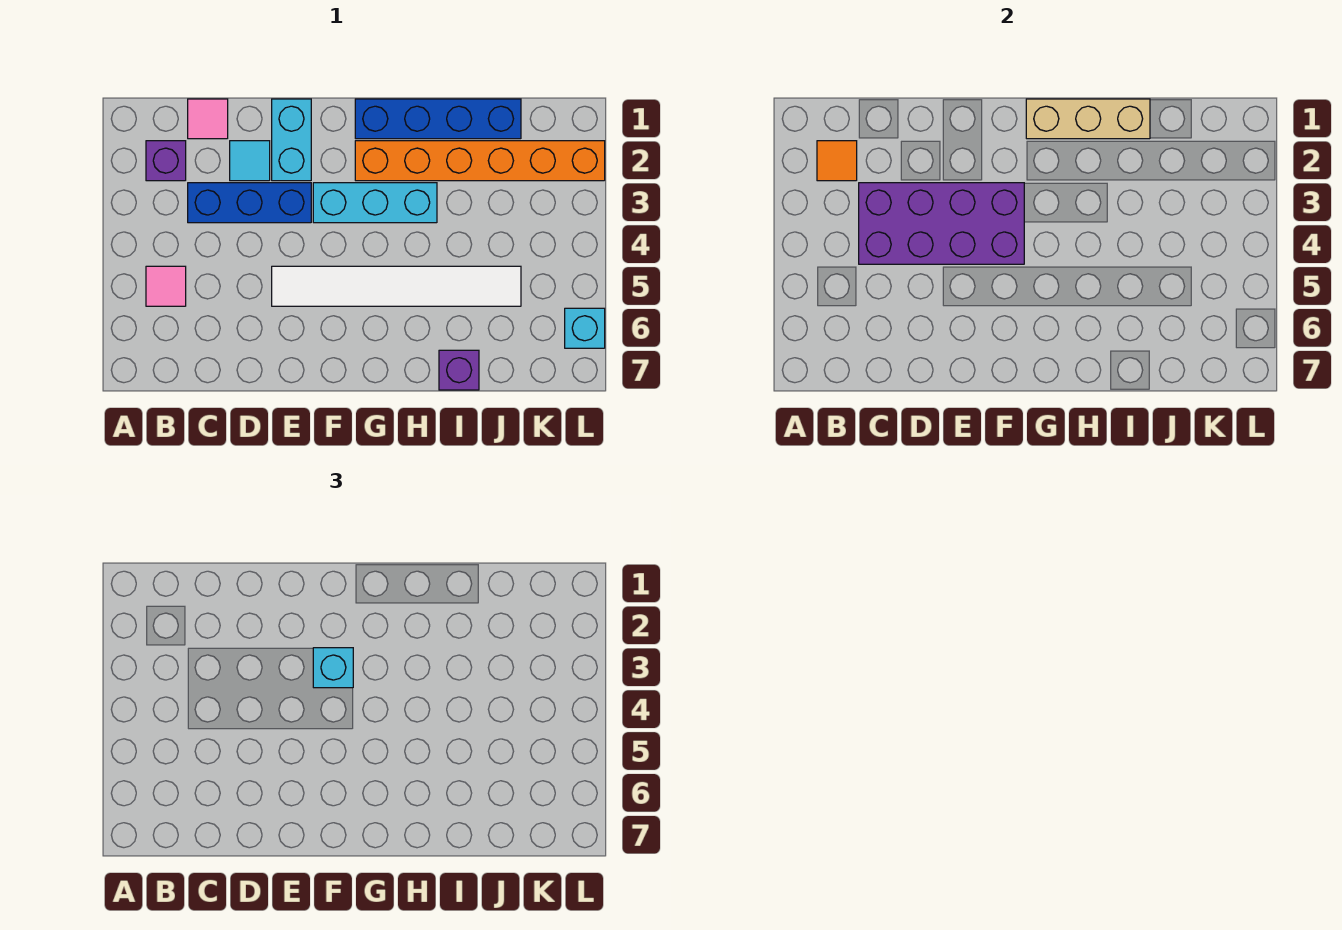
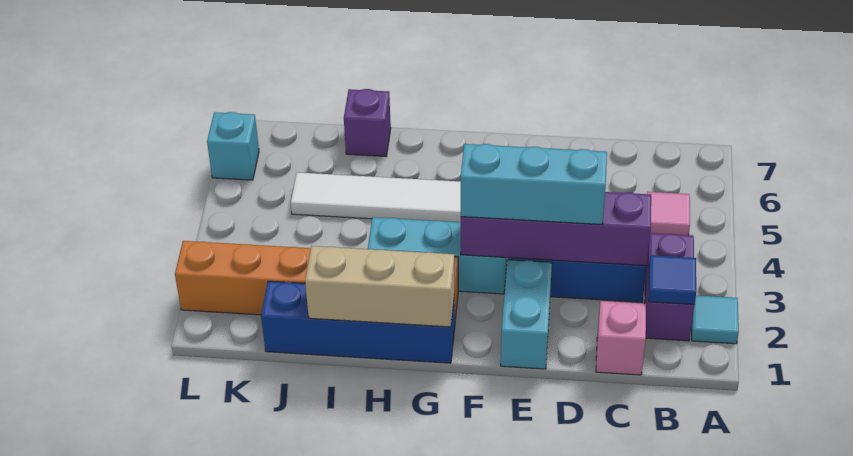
purple brick B2 level 1 -> purple brick B2:B3 level 1
orange tile B2 level 2 -> blue tile B2 level 2
pink tile C1 level 1 -> pink brick C1 level 1
purple brick C3:F4 level 2 -> purple brick C3:F3 level 2
cyan tile D2 level 1 -> cyan tile A2 level 1
cyan brick F3 level 3 -> cyan brick D3:F3 level 3

